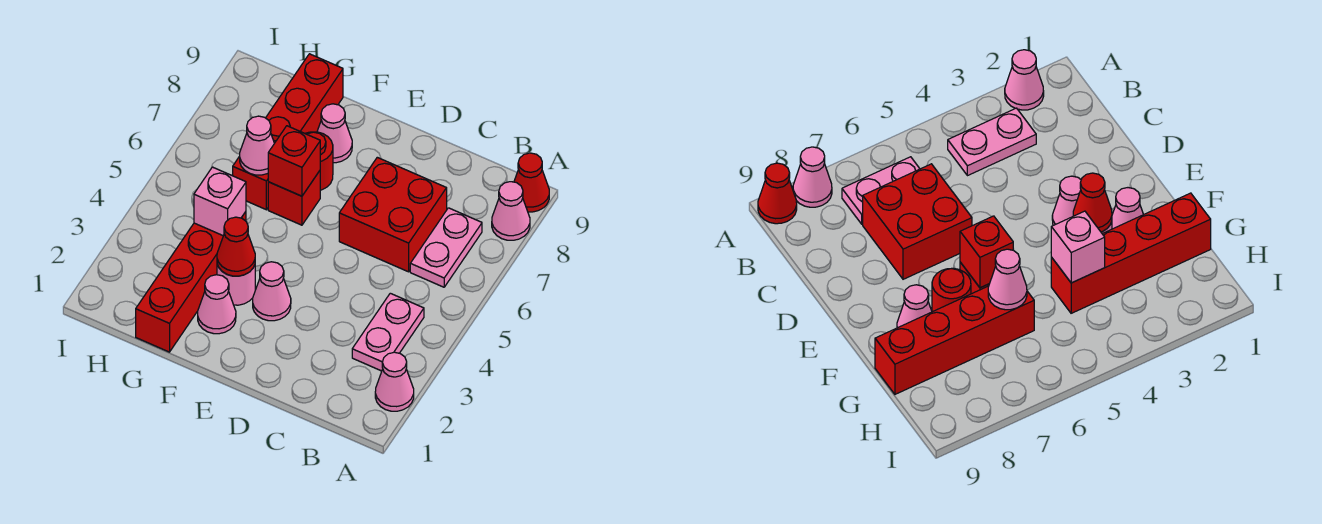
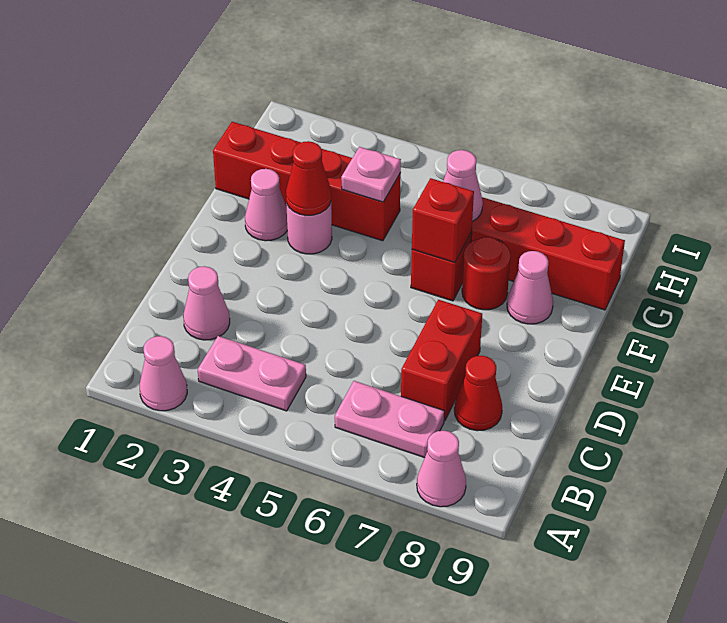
red cone A9 level 1 -> red cone C8 level 1
red brick C6:D7 level 1 -> red brick C7:D7 level 1
pink cone E3 level 1 -> pink cone C2 level 1
pink brick G4 level 2 -> pink plate G4 level 2

